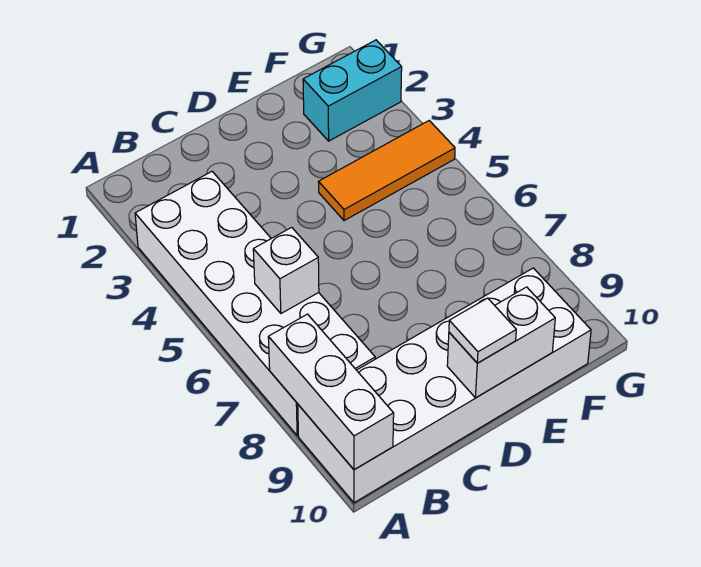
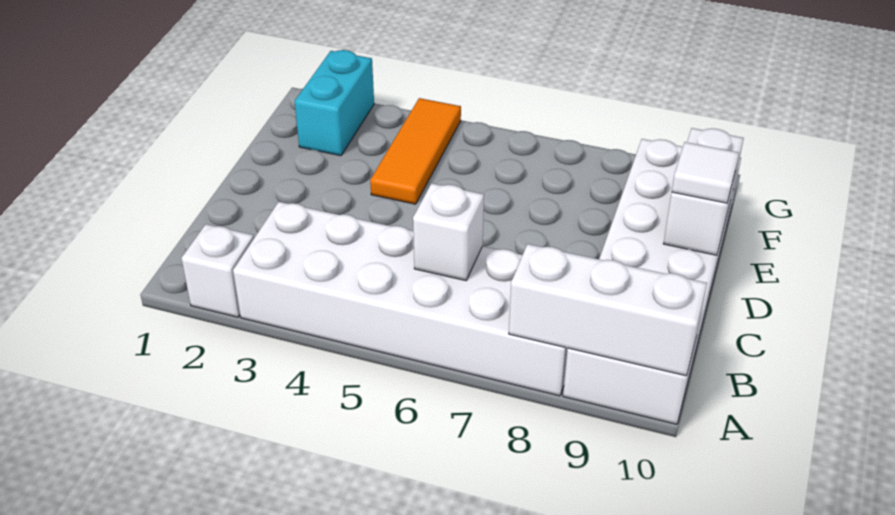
none -> white brick A2 level 1

